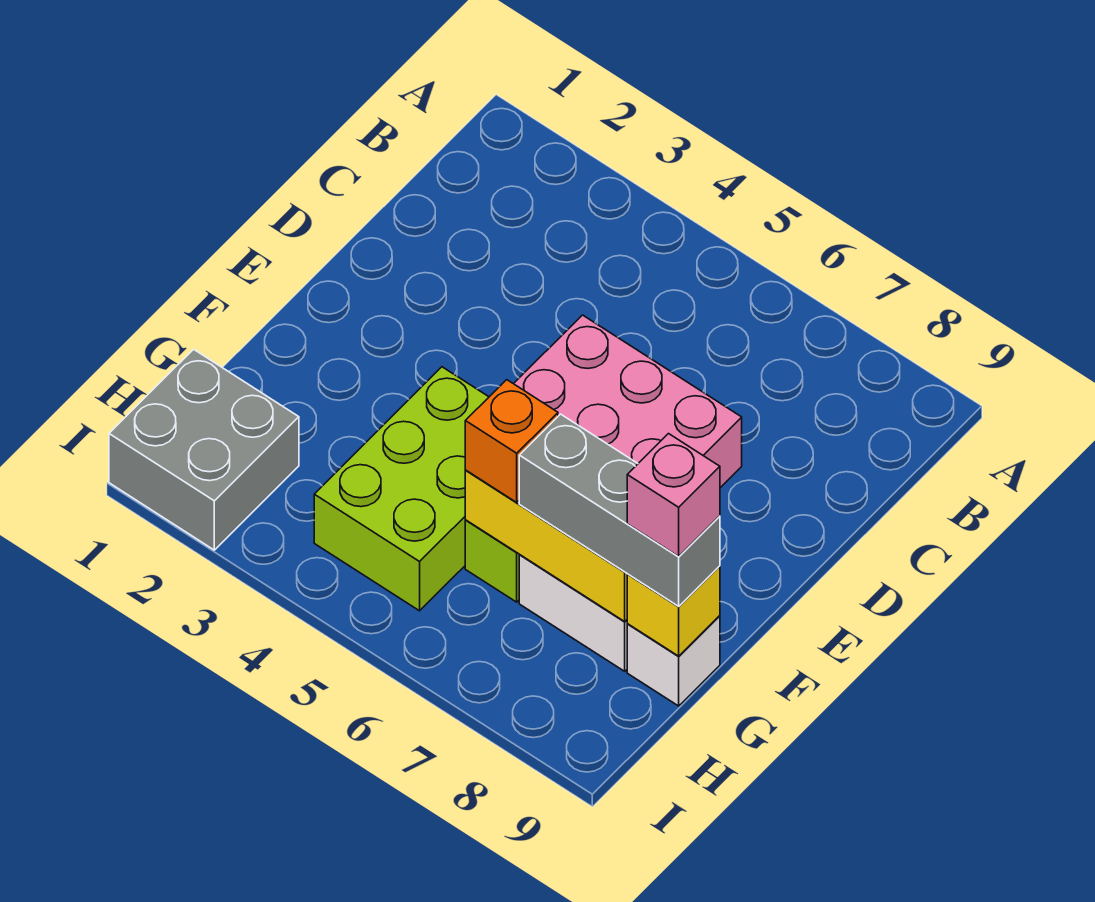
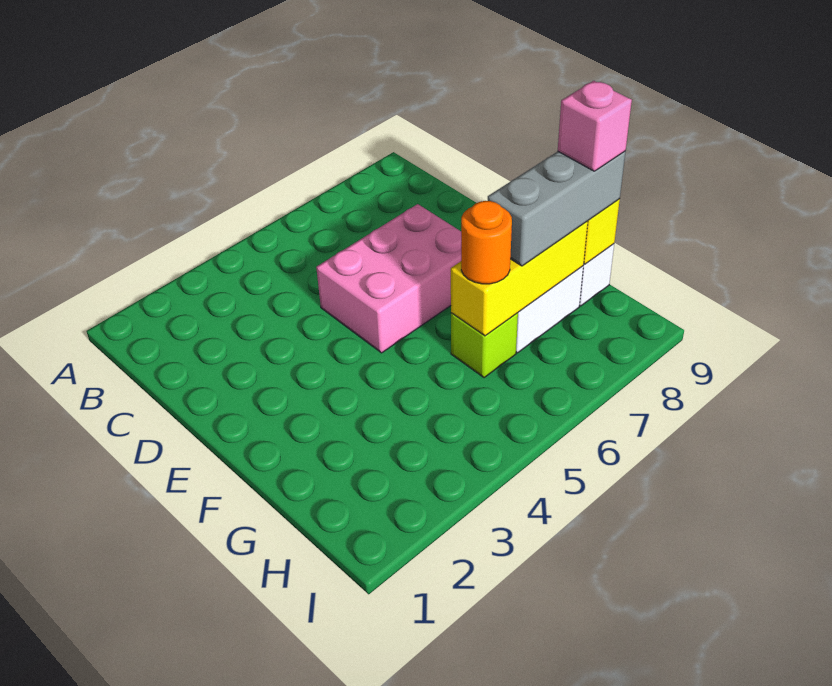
lime brick F4:H5 level 1 -> none
orange brick G6 level 3 -> orange round brick G6 level 3
grey brick H1:I2 level 1 -> none

